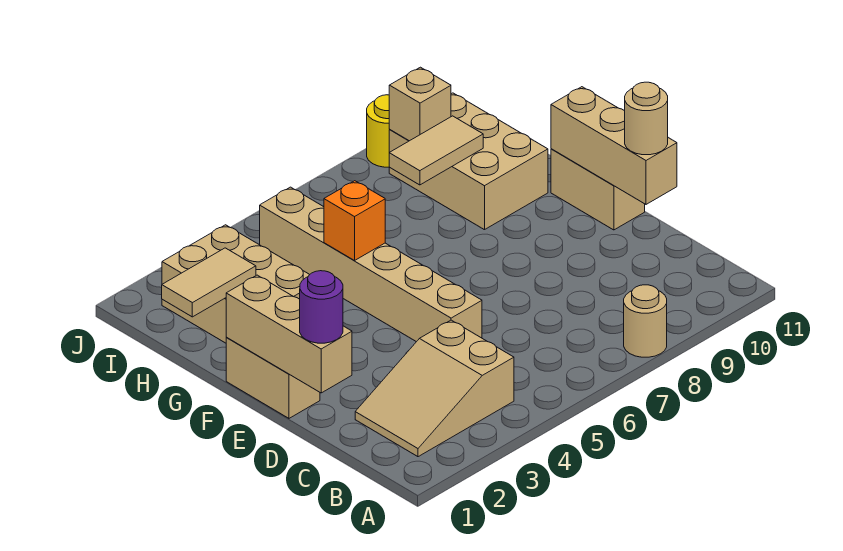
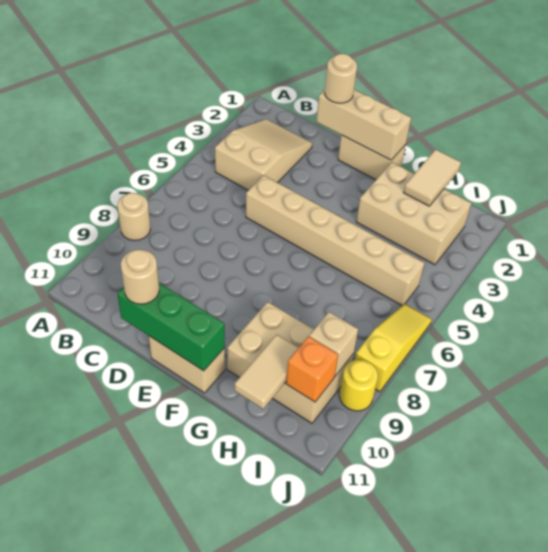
purple round brick D1 level 3 -> tan round brick D1 level 3
tan brick D11:F11 level 2 -> green brick D11:F11 level 2
orange brick G5 level 2 -> orange brick I10 level 2
tan tile H8:H9 level 2 -> tan tile H10:H11 level 2
none -> yellow slope J6:J8 level 1 top 8

